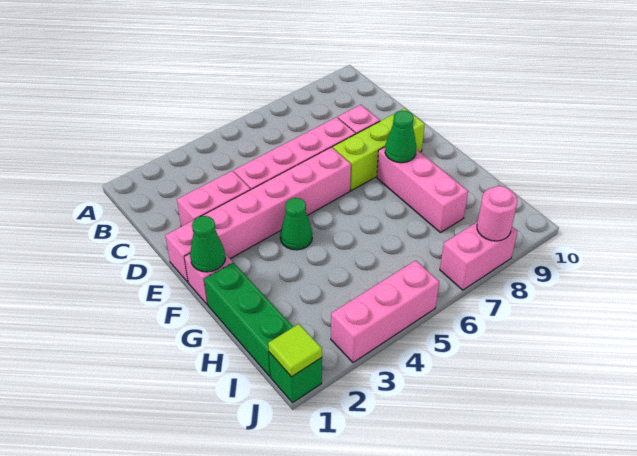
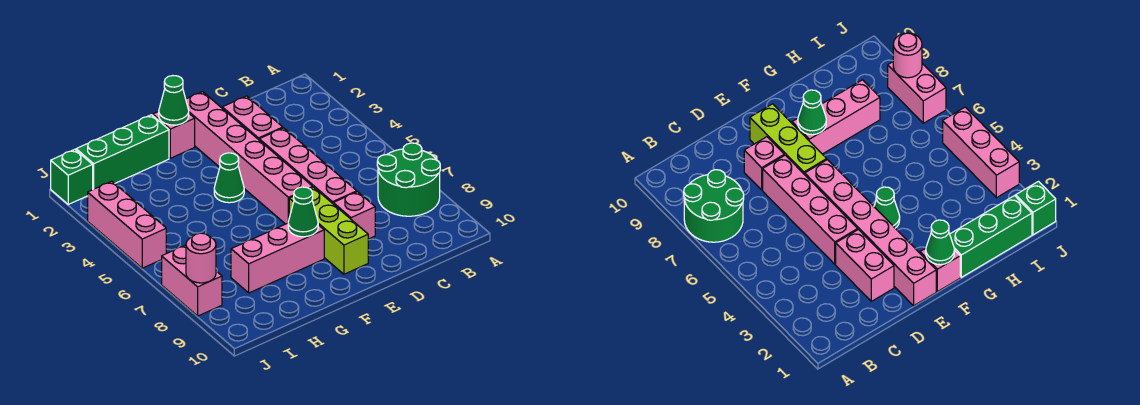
none -> green round brick A7:B8 level 1
lime tile J1 level 2 -> none

